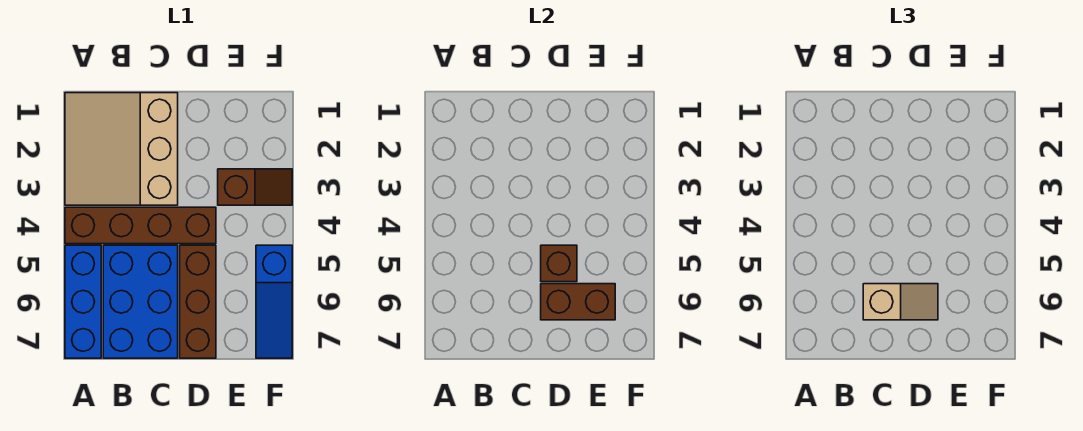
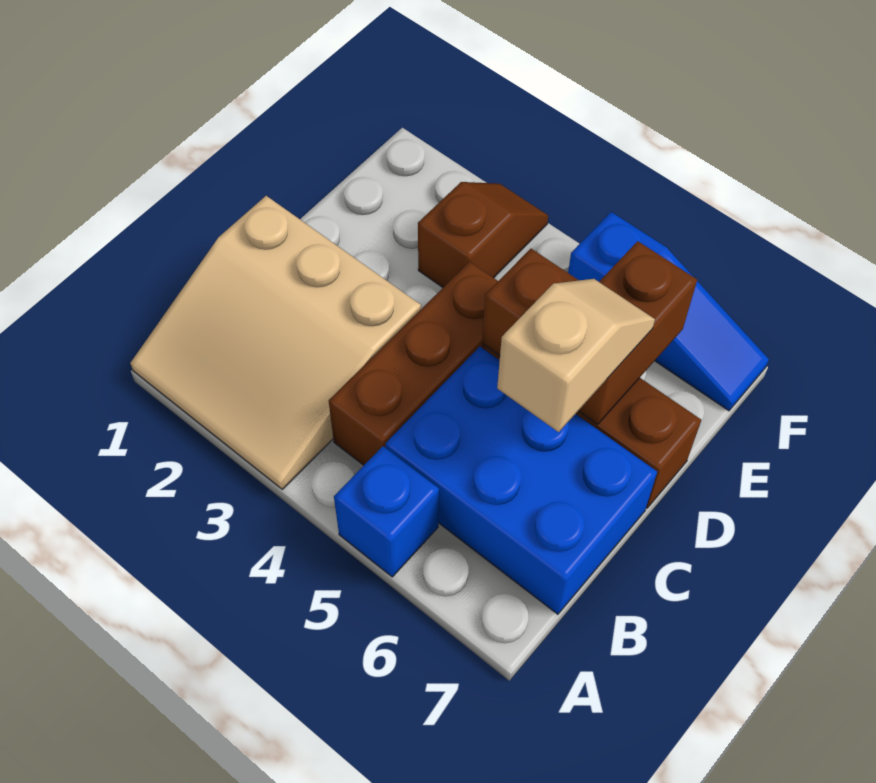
brown brick A4:D4 level 1 -> brown brick B4:D4 level 1
blue brick A5:A7 level 1 -> blue brick A5 level 1

